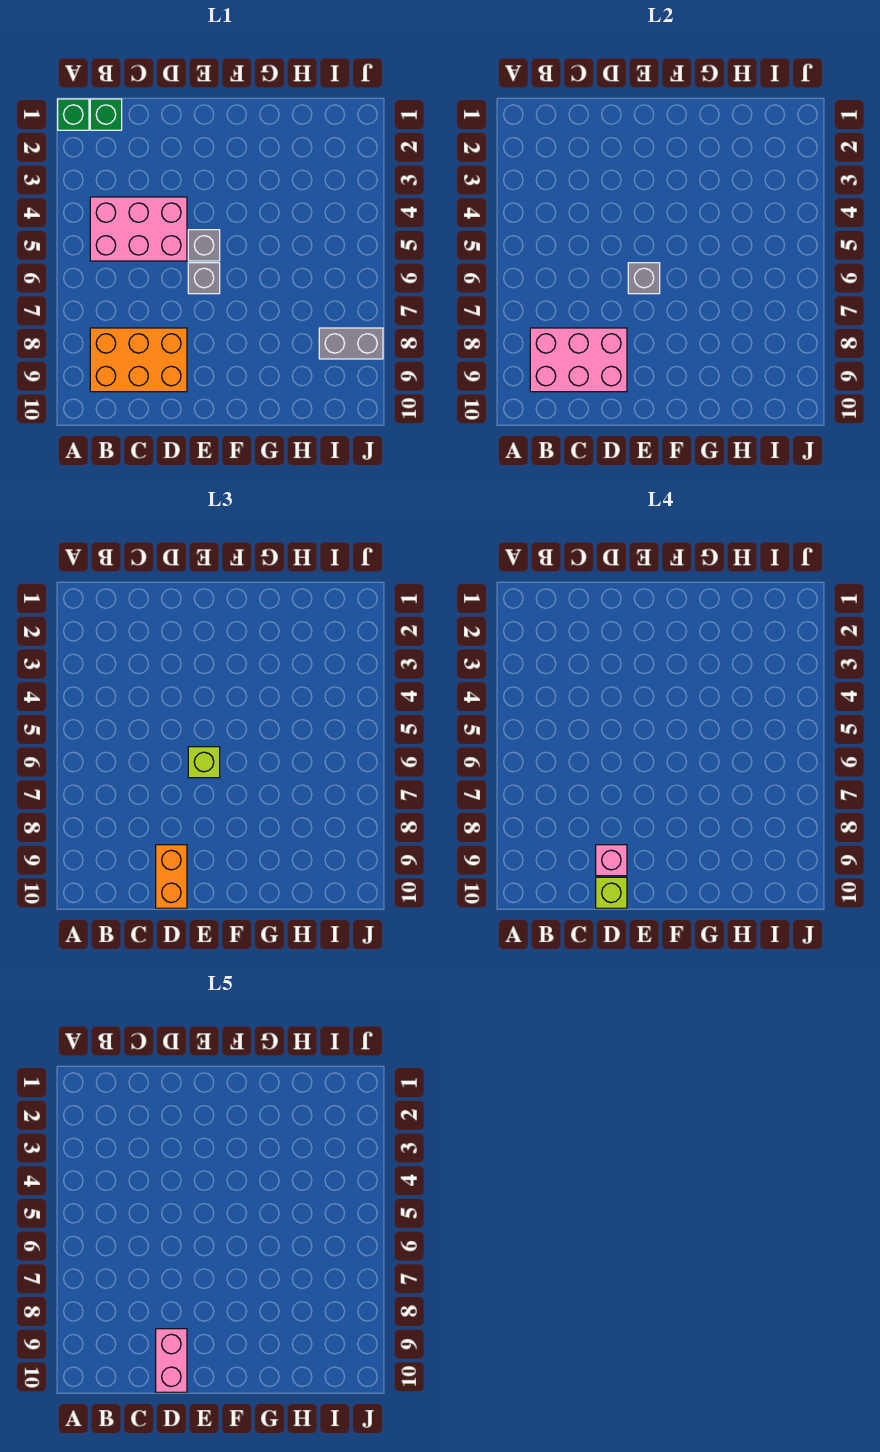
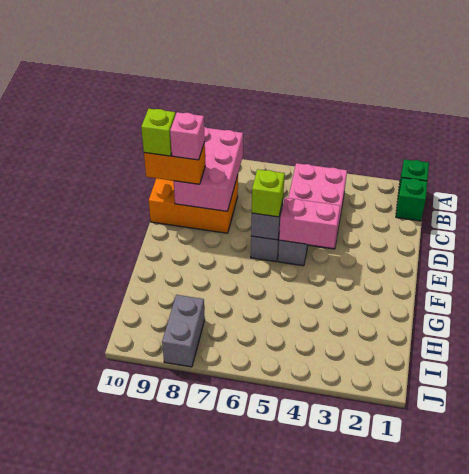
orange brick B8:D9 level 1 -> orange brick C8:D10 level 1
pink brick D9:D10 level 5 -> pink brick E4:E5 level 2

